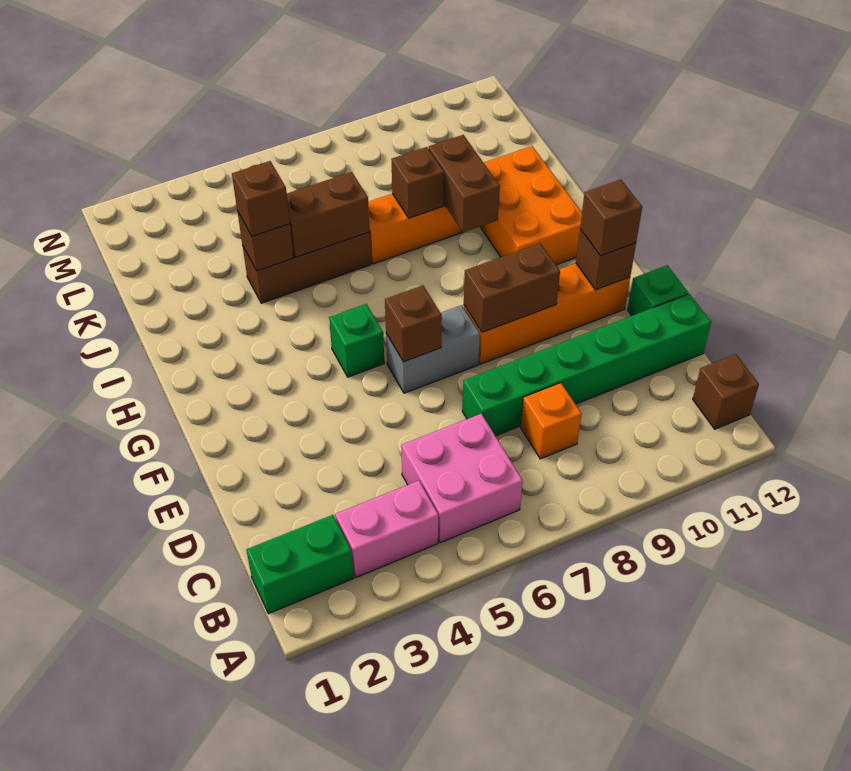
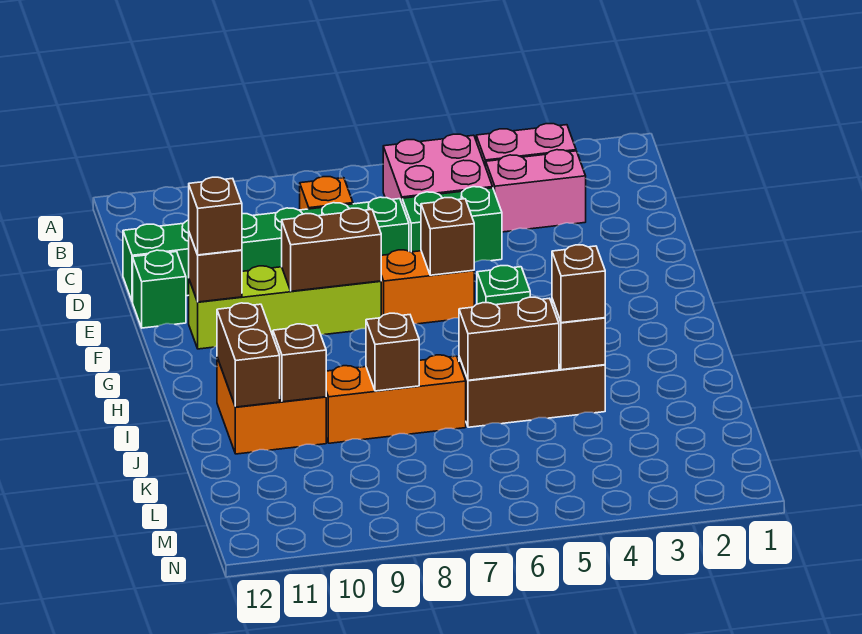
green brick B1:B2 level 1 -> green brick D5:D6 level 1
brown brick B12 level 1 -> brown brick J10 level 2
none -> pink brick C3:C4 level 1
grey brick F6:F7 level 1 -> orange brick F6:F7 level 1
orange brick F8:F11 level 1 -> lime brick F8:F11 level 1
orange brick H10:J11 level 1 -> orange brick I10:J11 level 1
brown brick I9:J9 level 2 -> brown brick I11:J11 level 2

